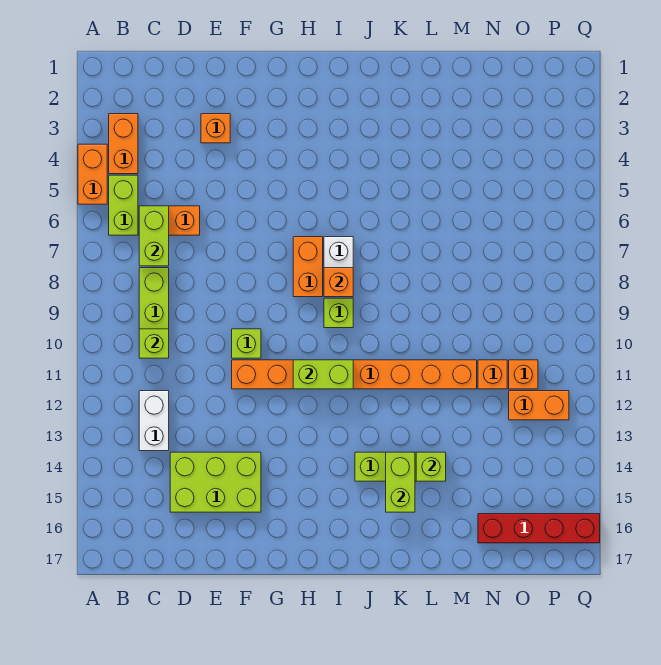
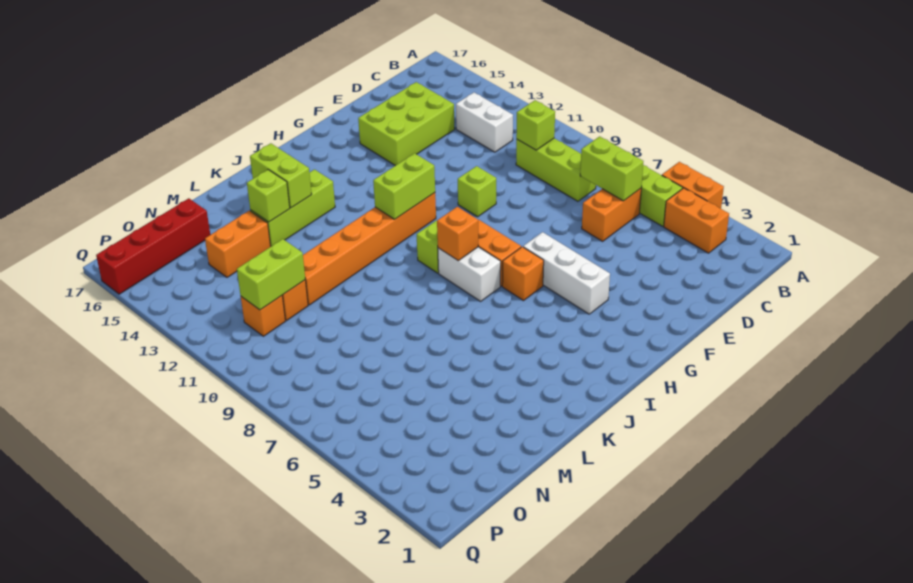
orange brick E3 level 1 -> orange brick H6 level 1
orange brick F11:M11 level 1 -> orange brick H11:M11 level 1
none -> white brick G4:G6 level 1
none -> lime brick N11:O11 level 2
orange brick O12:P12 level 1 -> orange brick M14:N14 level 1

